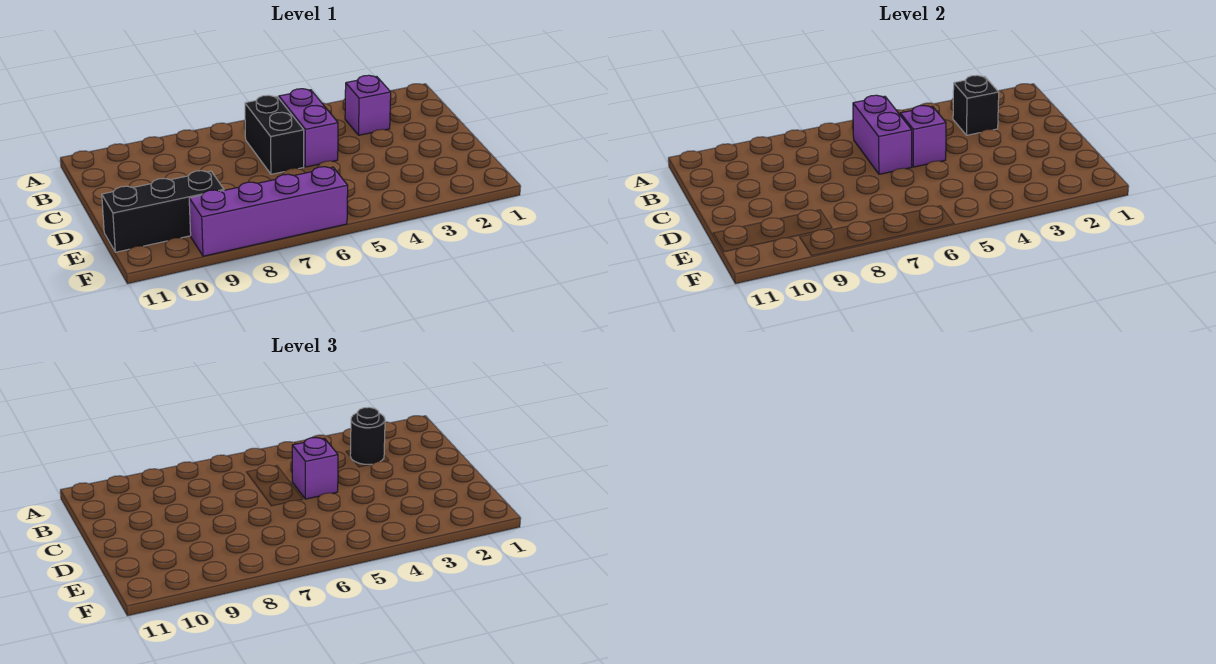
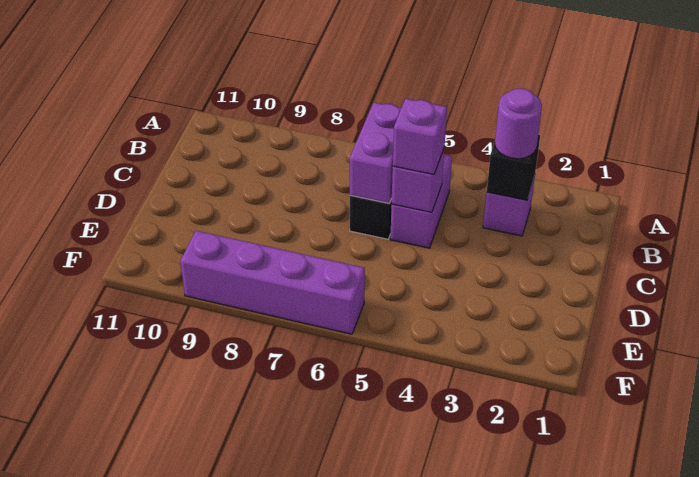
black round brick B3 level 3 -> purple round brick B3 level 3
black brick E9:E11 level 1 -> none

